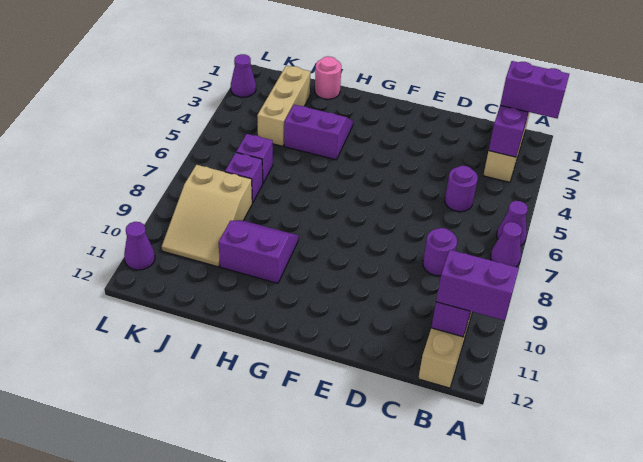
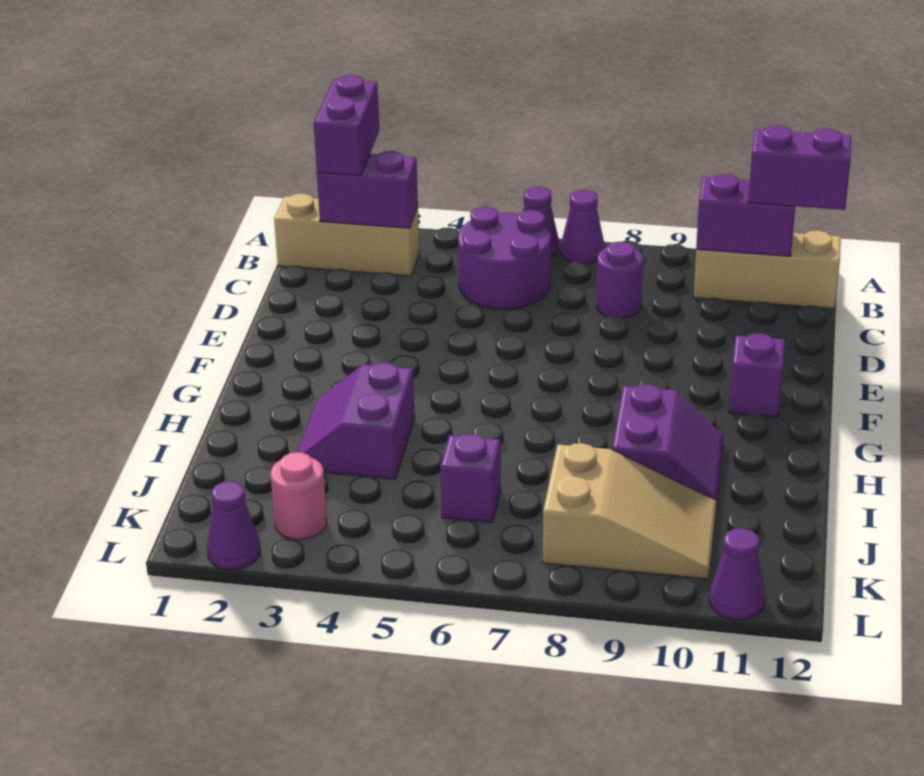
purple brick A11:B11 level 3 -> purple brick B11:B12 level 3
purple round brick C5 level 1 -> purple round brick B5:C6 level 1
purple slope H9:I10 level 1 top 10 -> purple slope H9:I10 level 1 top 9
pink round brick I1 level 1 -> pink round brick K3 level 1
tan brick J2:J4 level 1 -> none
purple brick J7 level 1 -> purple brick F11 level 1

